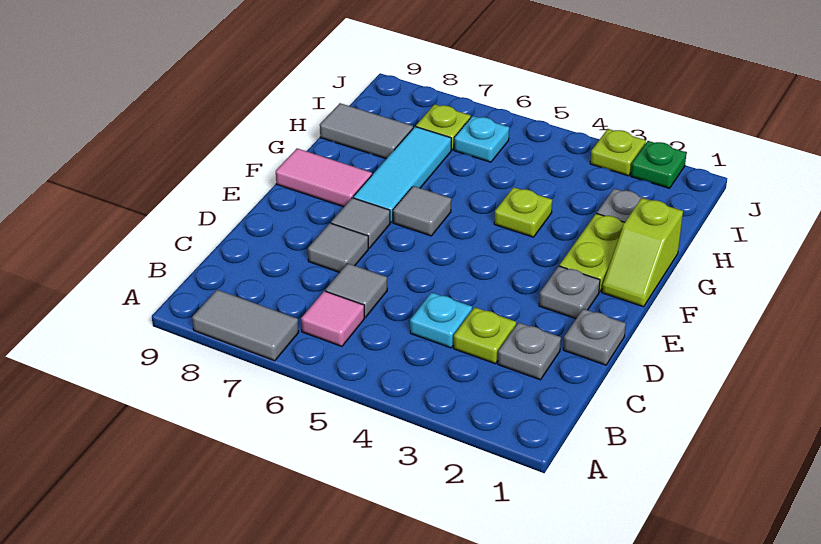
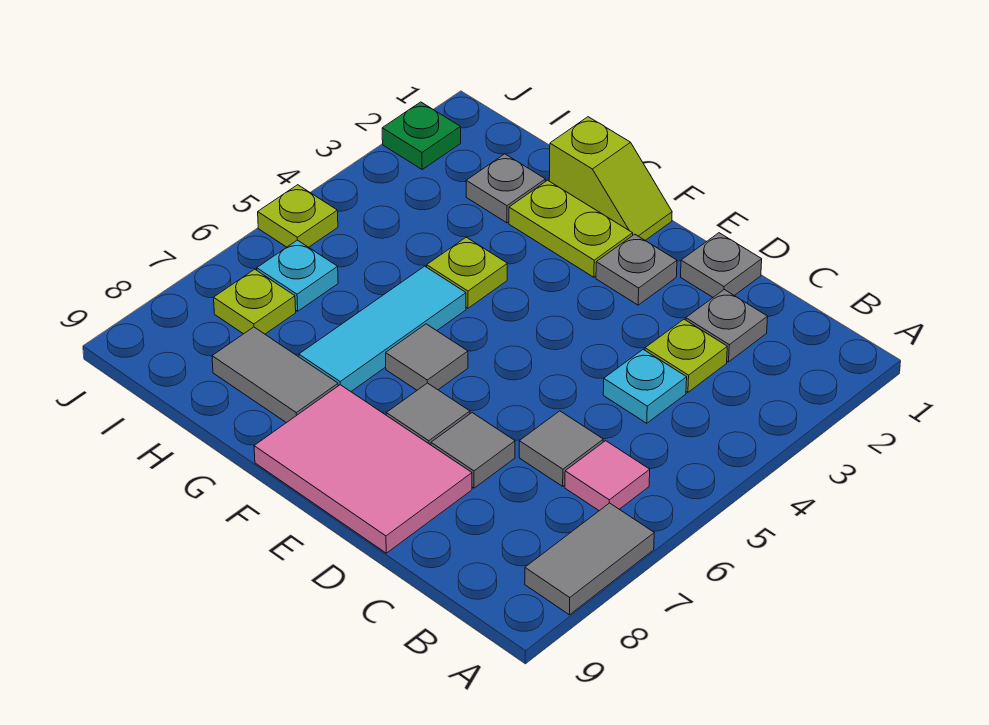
cyan tile F7:H7 level 1 -> cyan tile G5:G7 level 1
pink tile F8:F9 level 1 -> pink tile D8:F9 level 1
grey tile H8:H9 level 1 -> grey tile G8:H8 level 1
lime plate J3 level 1 -> lime plate J5 level 1

